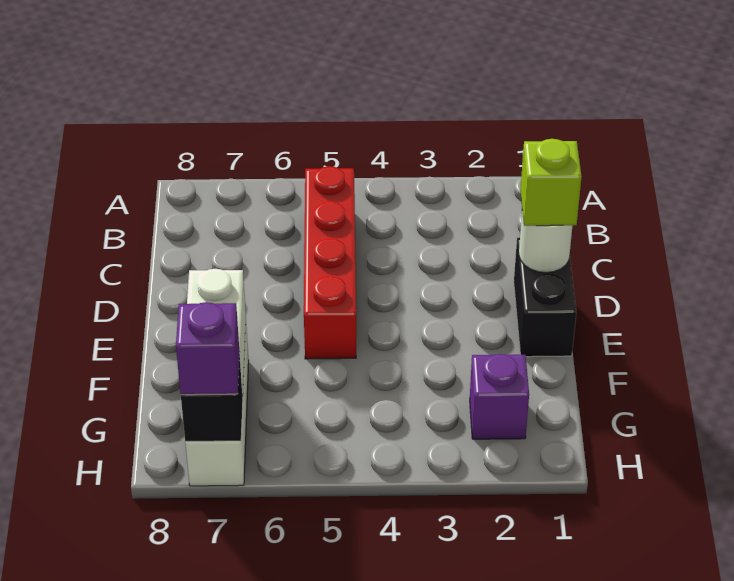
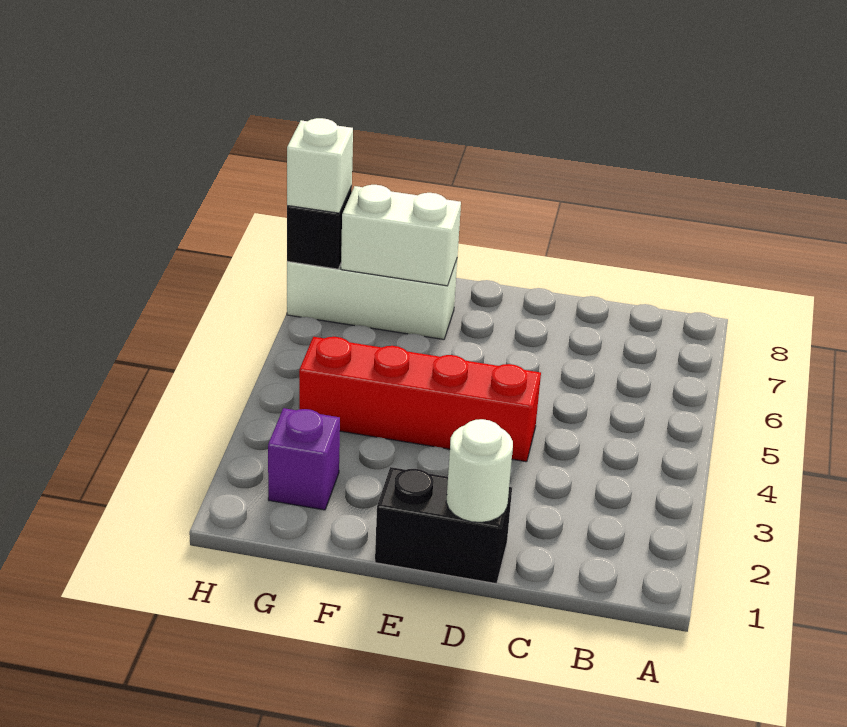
red brick B5:E5 level 1 -> red brick D4:G4 level 1
lime brick D1 level 3 -> none
purple brick H7 level 3 -> white brick H7 level 3

